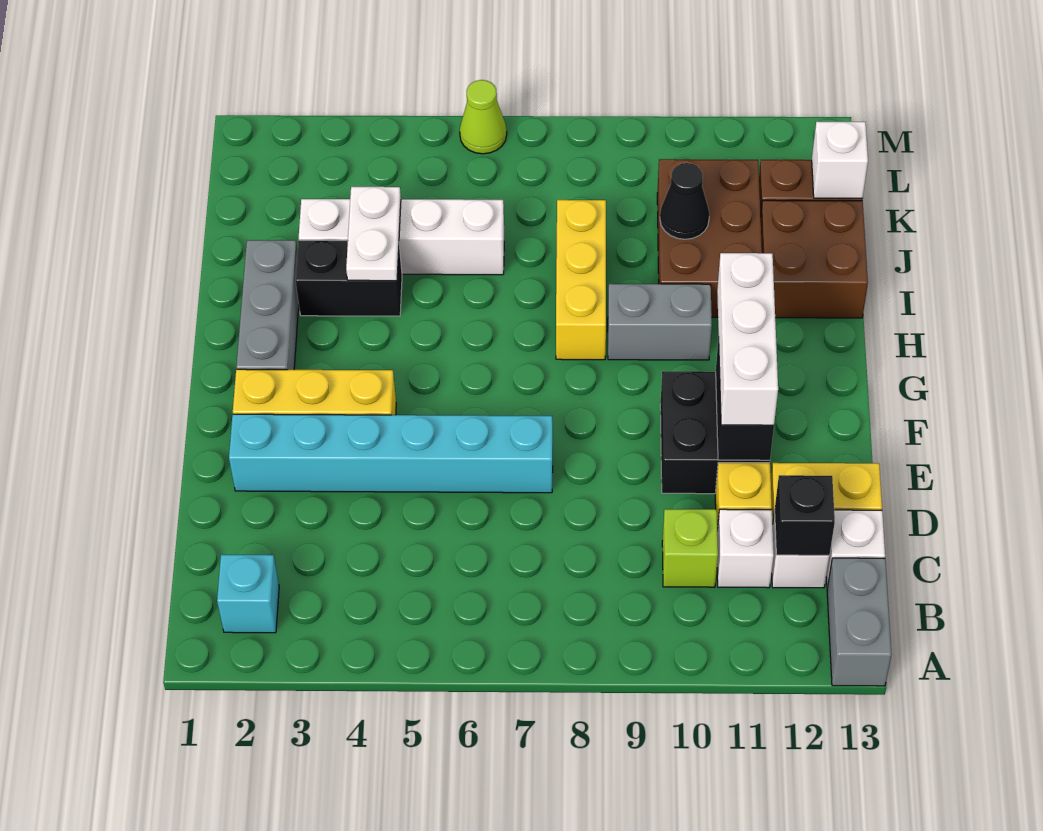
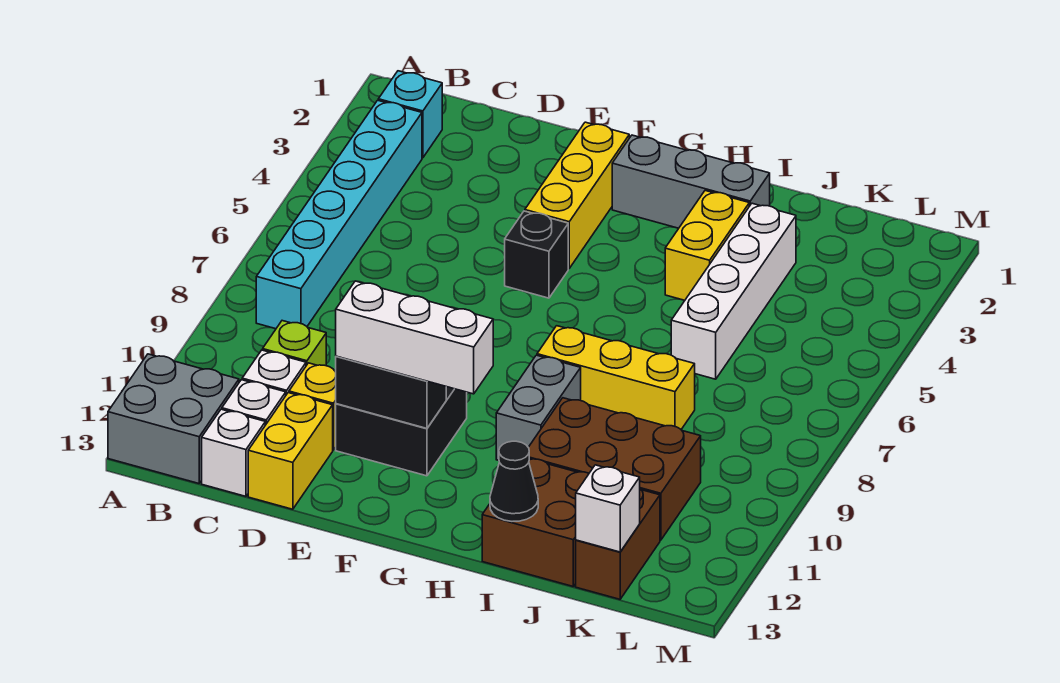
grey brick A13:B13 level 1 -> grey brick A12:B13 level 1
black brick C12 level 2 -> black brick F5 level 1
cyan brick E2:E7 level 1 -> cyan brick B3:B8 level 1
black brick I3:I4 level 1 -> yellow brick I3:I4 level 1
white plate I4:J4 level 2 -> none
black cone J10 level 2 -> black cone I13 level 2
lime cone M6 level 1 -> none

